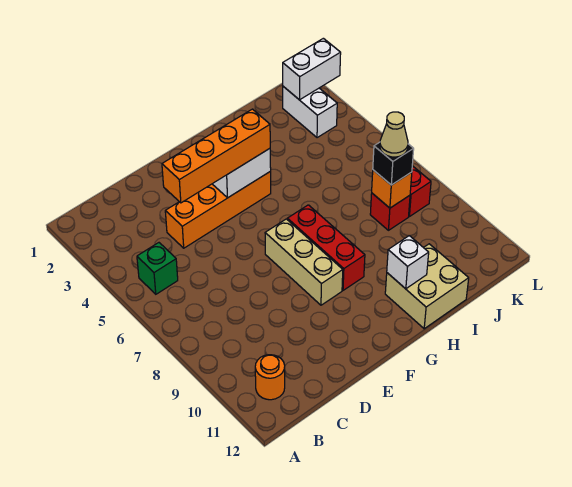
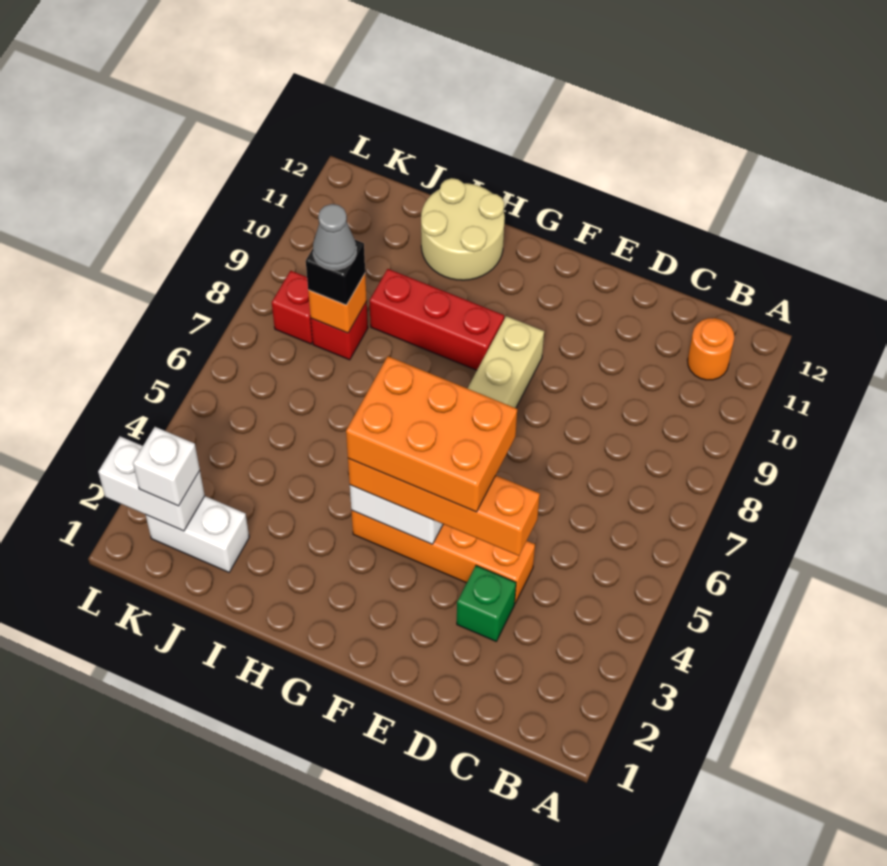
green brick B5 level 1 -> green brick D3 level 1
none -> orange brick E4:G5 level 4
red brick G7:G9 level 1 -> red brick G9:I9 level 1
tan brick H11:I12 level 1 -> tan round brick H11:I12 level 1
white brick H11 level 2 -> white brick K2 level 3
tan cone J8 level 4 -> grey cone J8 level 4
white brick K2:K3 level 1 -> white brick J2:K2 level 1

